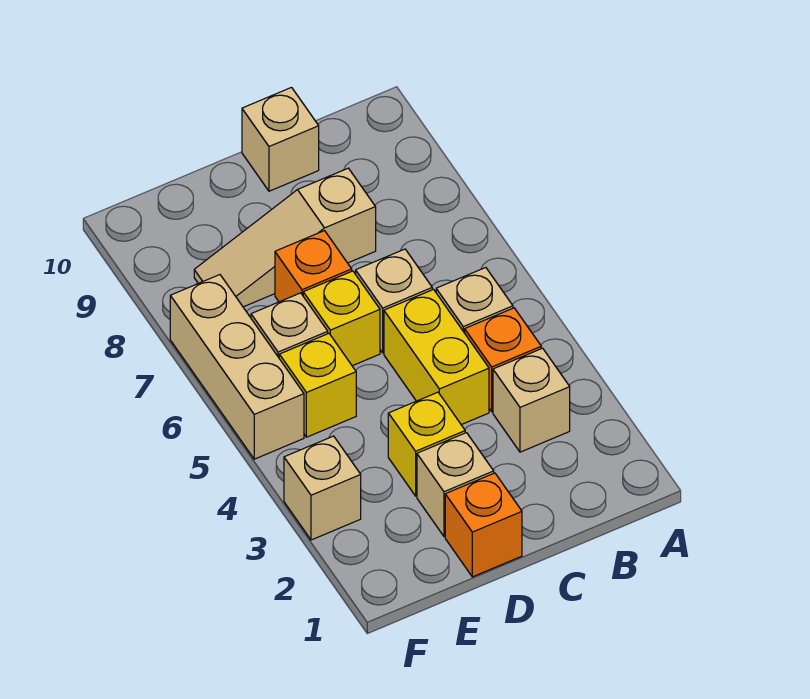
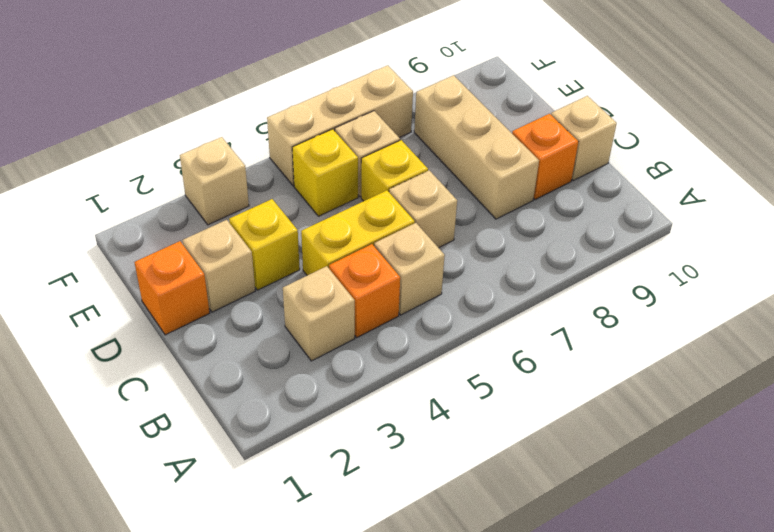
tan slope C8:E8 level 1 top C -> tan brick C8:E8 level 1
orange brick D7 level 1 -> orange brick C9 level 1

